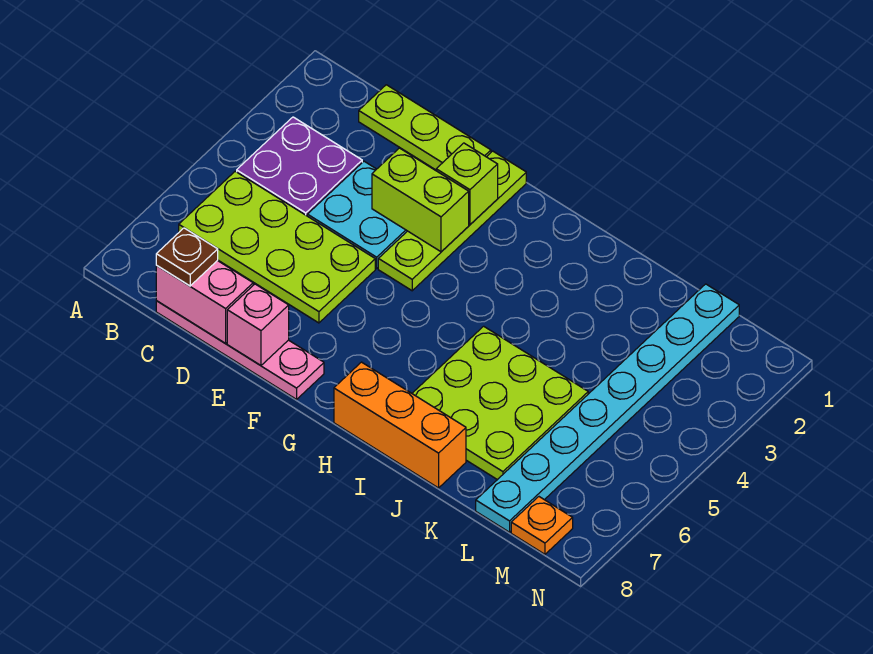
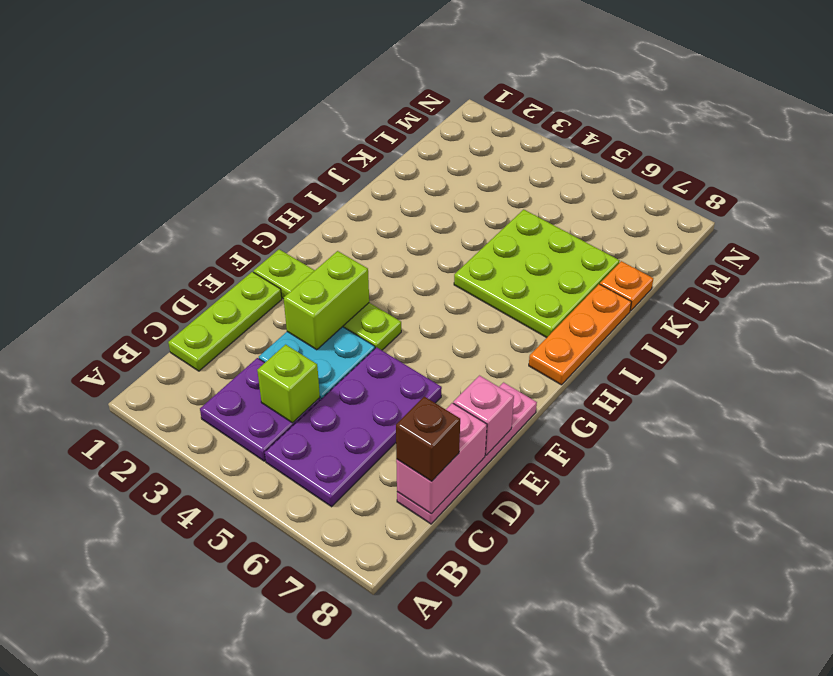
lime plate B5:E6 level 1 -> purple plate B5:E6 level 1
brown plate C8 level 3 -> brown brick C8 level 3
lime brick F2 level 2 -> lime brick C4 level 2
orange brick H8:J8 level 1 -> orange plate H8:J8 level 1
cyan plate L1:L8 level 1 -> none
orange plate M8 level 1 -> orange plate K8 level 1

